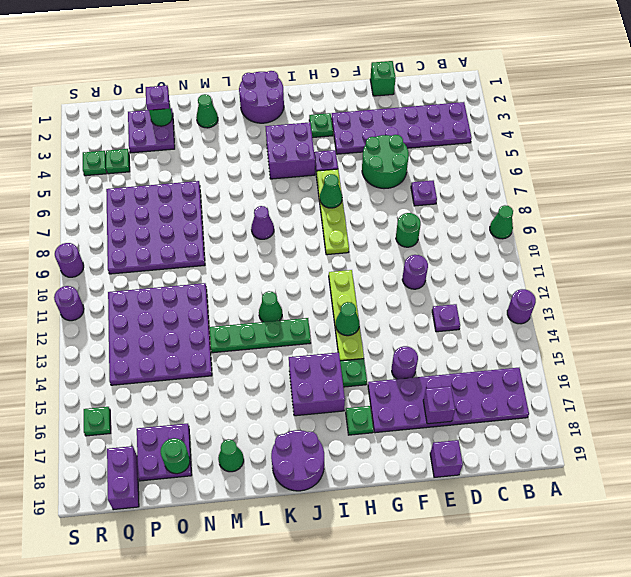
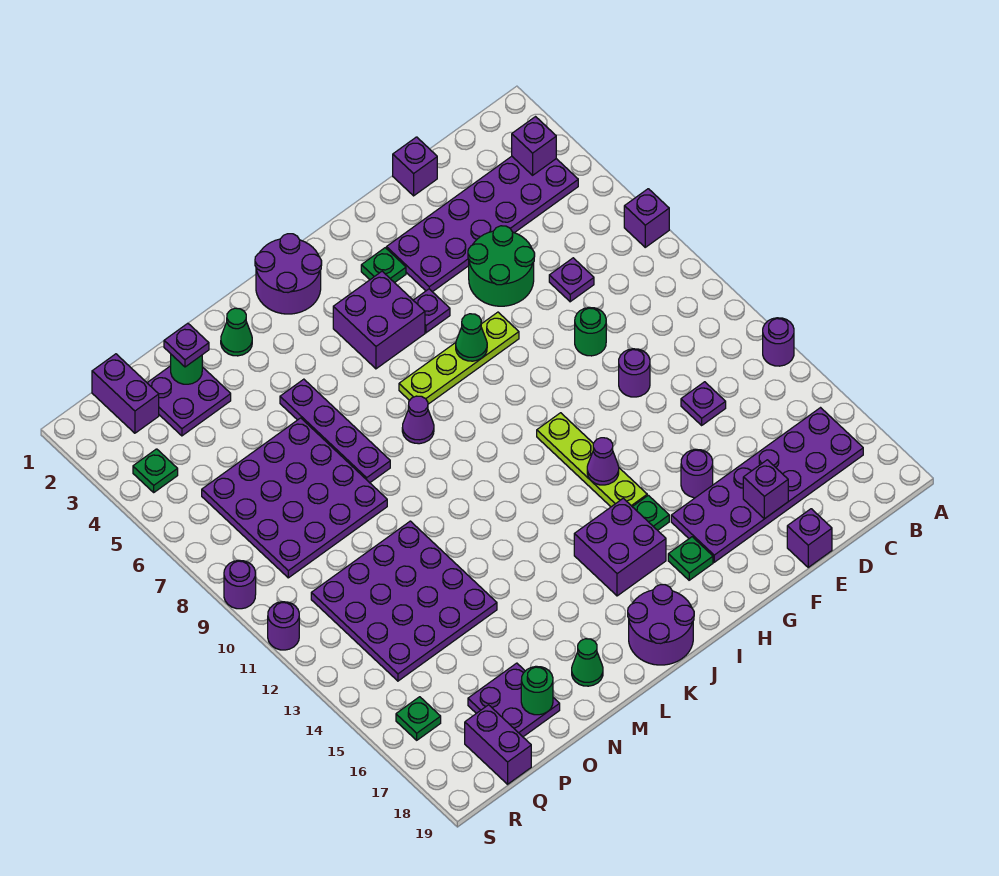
none -> purple brick A7 level 1
green cone A9 level 1 -> none
none -> purple brick B3 level 2
green brick E1 level 1 -> purple brick E1 level 1
lime plate H6:H9 level 1 -> lime plate G7:J7 level 1
green cone H13 level 2 -> purple cone H13 level 2
green plate J13:M13 level 1 -> none
green cone K12 level 1 -> none
none -> purple plate M5:M8 level 1
none -> purple brick Q1:Q2 level 1
green plate Q4 level 1 -> none

